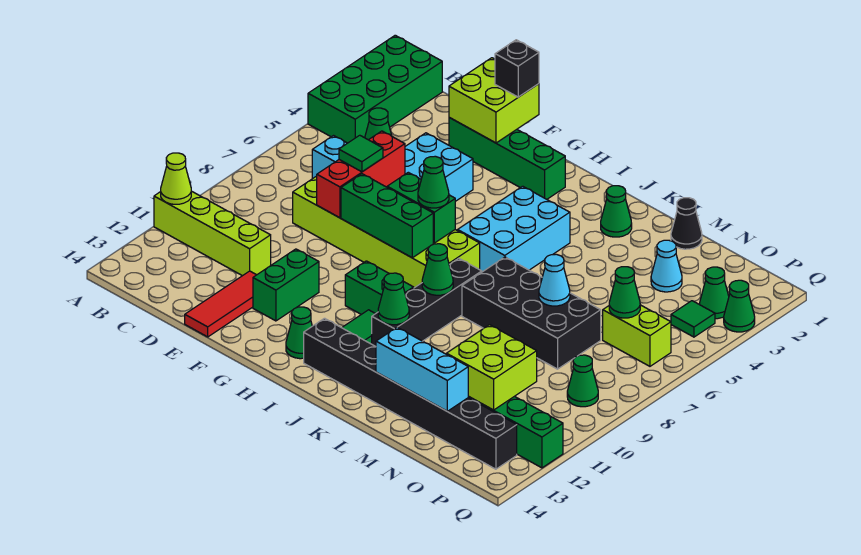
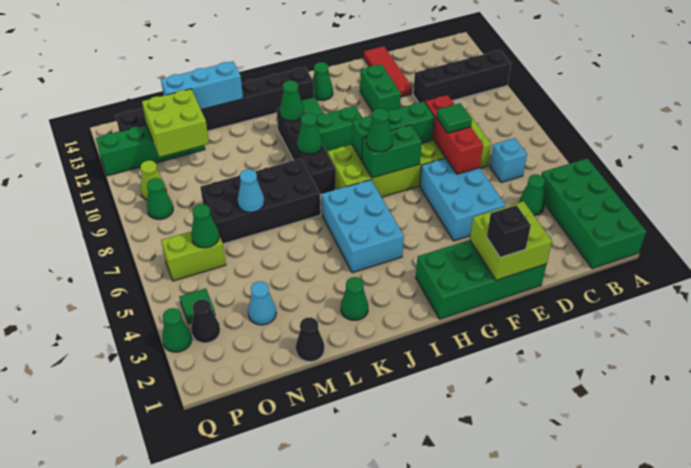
lime brick A11:D11 level 1 -> black brick A11:D11 level 1
lime cone A11 level 2 -> lime cone P10 level 1
green brick E2:H2 level 1 -> green brick E1:H2 level 1
green cone P3 level 1 -> black cone P3 level 1

